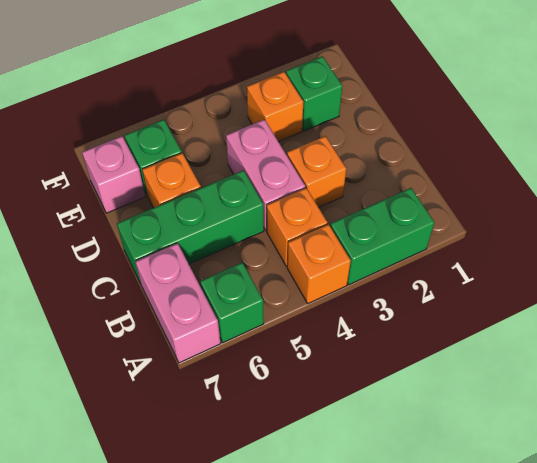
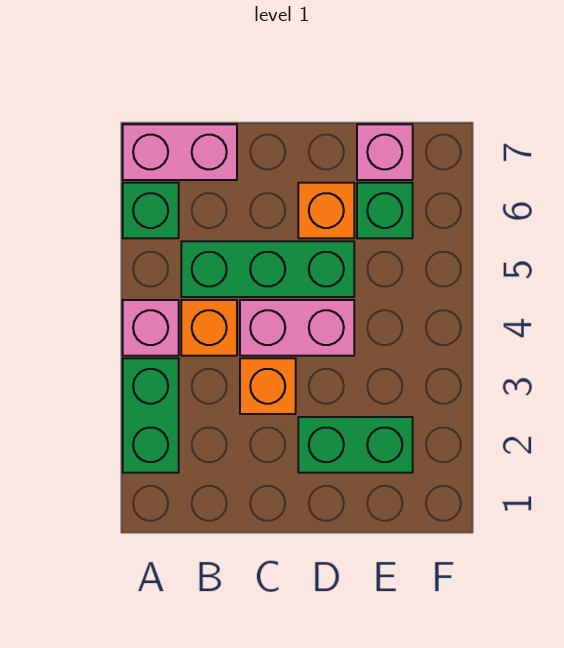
orange brick A4 level 1 -> pink brick A4 level 1
green brick C5:C7 level 1 -> green brick B5:D5 level 1
green brick E2 level 1 -> green brick D2:E2 level 1
orange brick E3 level 1 -> none

